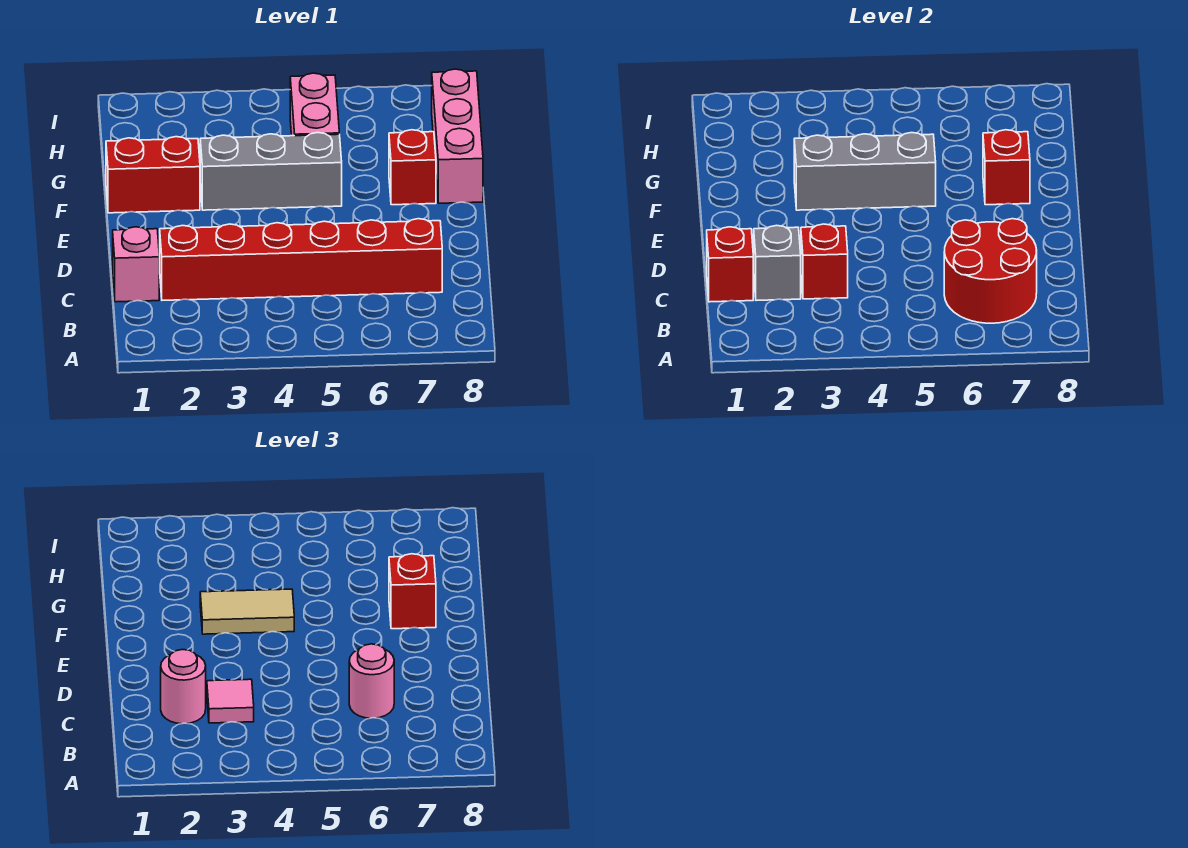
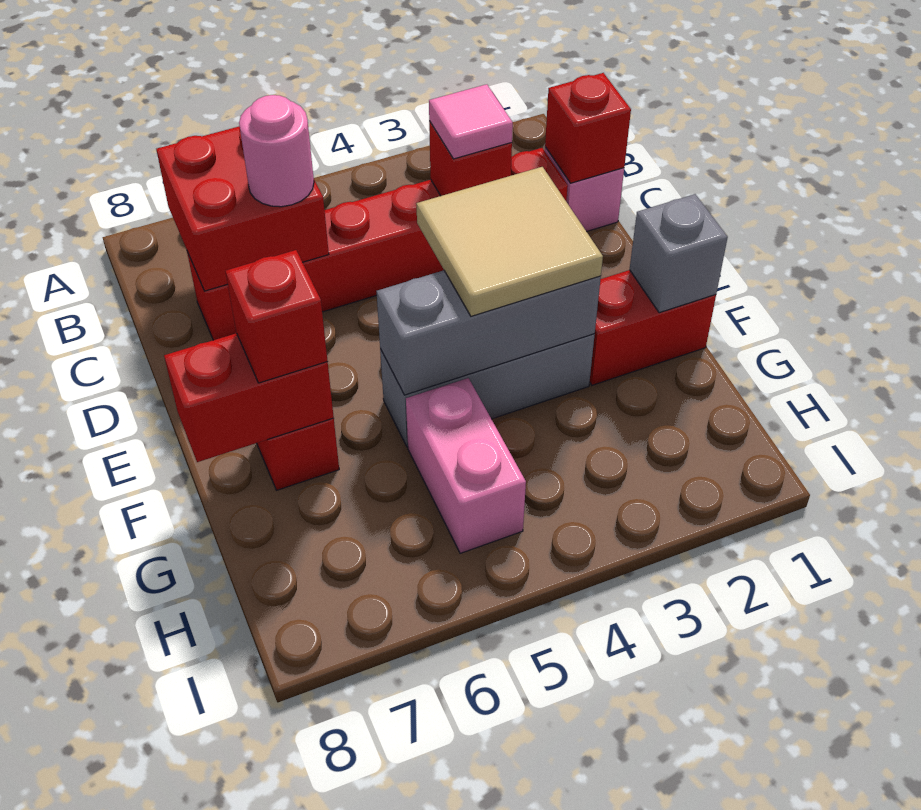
red round brick B6:C7 level 2 -> red brick B6:C7 level 2
grey brick C2 level 2 -> grey brick F1 level 2
pink round brick C2 level 3 -> none
tan tile F3:F4 level 3 -> tan tile E3:F4 level 3
red brick F7 level 2 -> red brick F7:F8 level 2
pink brick F8:H8 level 1 -> none

